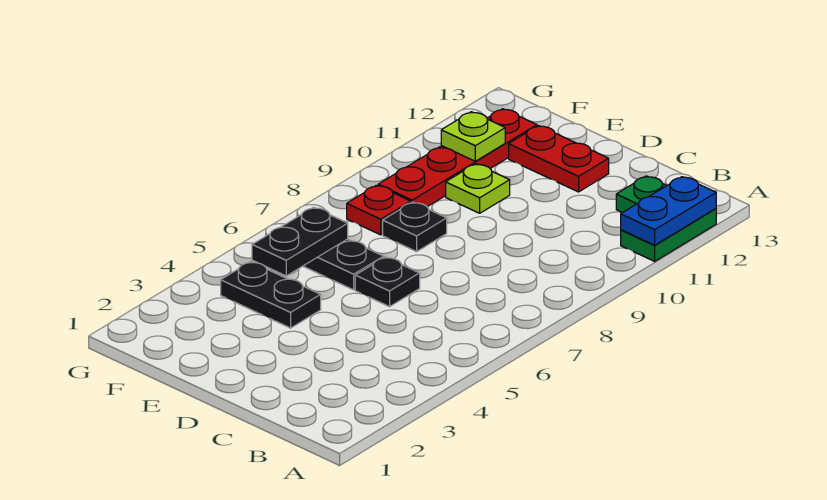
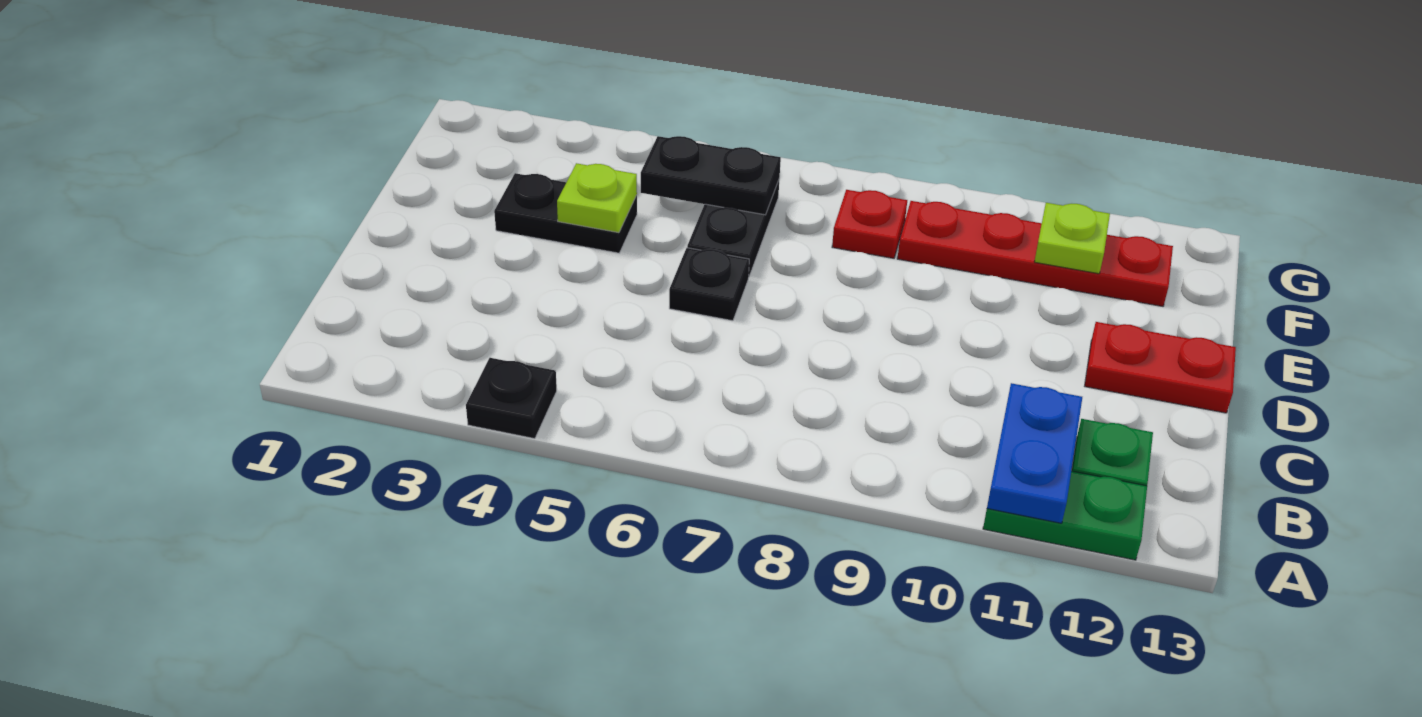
blue plate A11:A12 level 2 -> blue plate A11:B11 level 2
red plate D12:E12 level 1 -> red plate D12:D13 level 1
black plate E4:F4 level 1 -> black plate E3:E4 level 1
black plate E8 level 1 -> black plate A4 level 1
lime plate E10 level 1 -> lime plate E4 level 2

